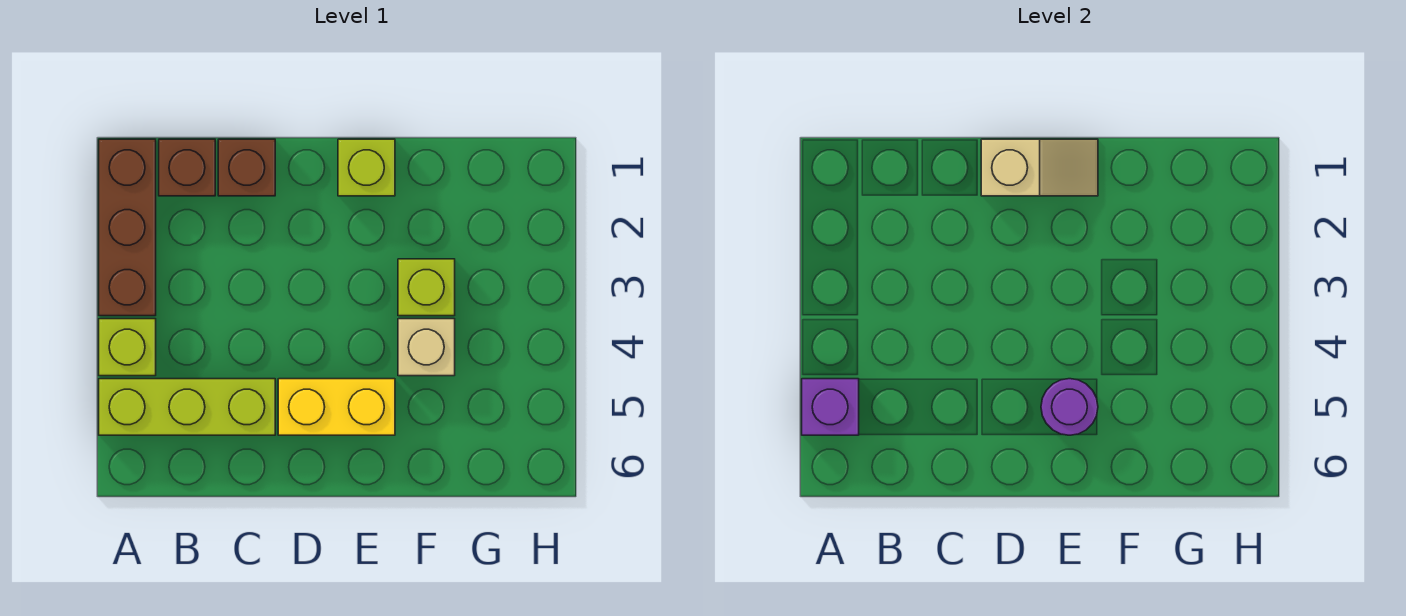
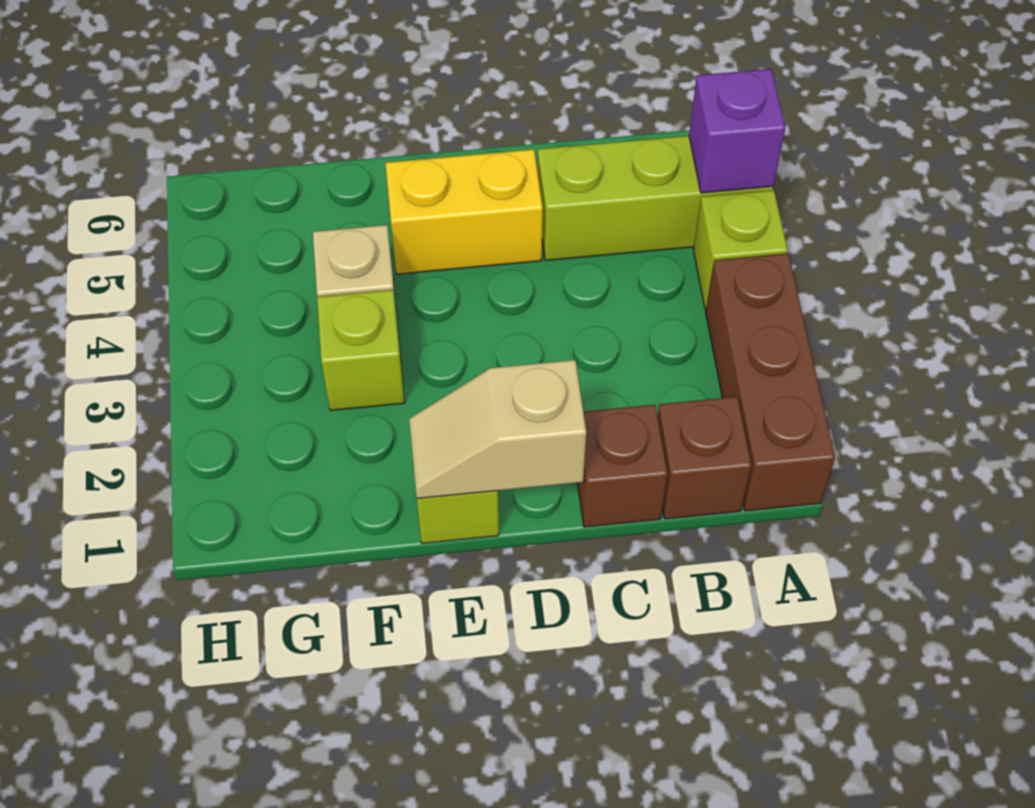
purple round brick E5 level 2 -> none

